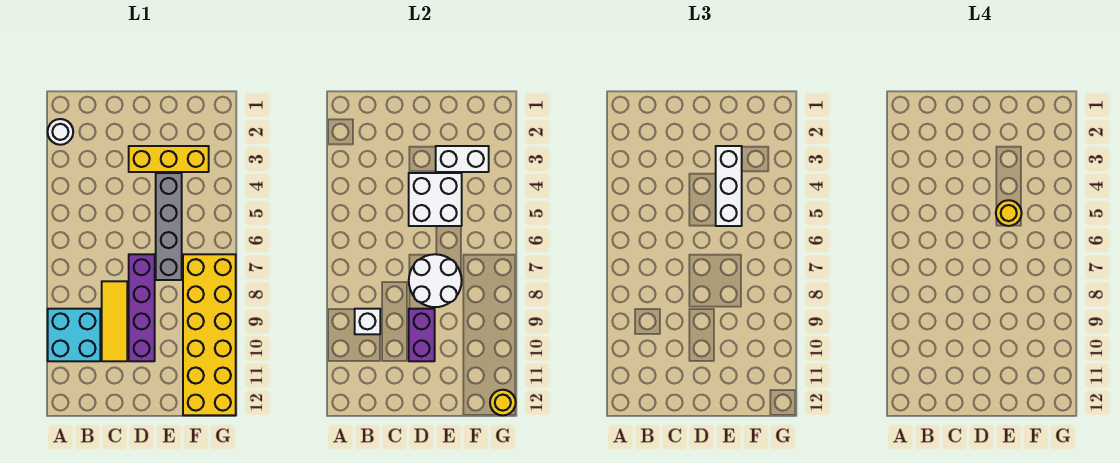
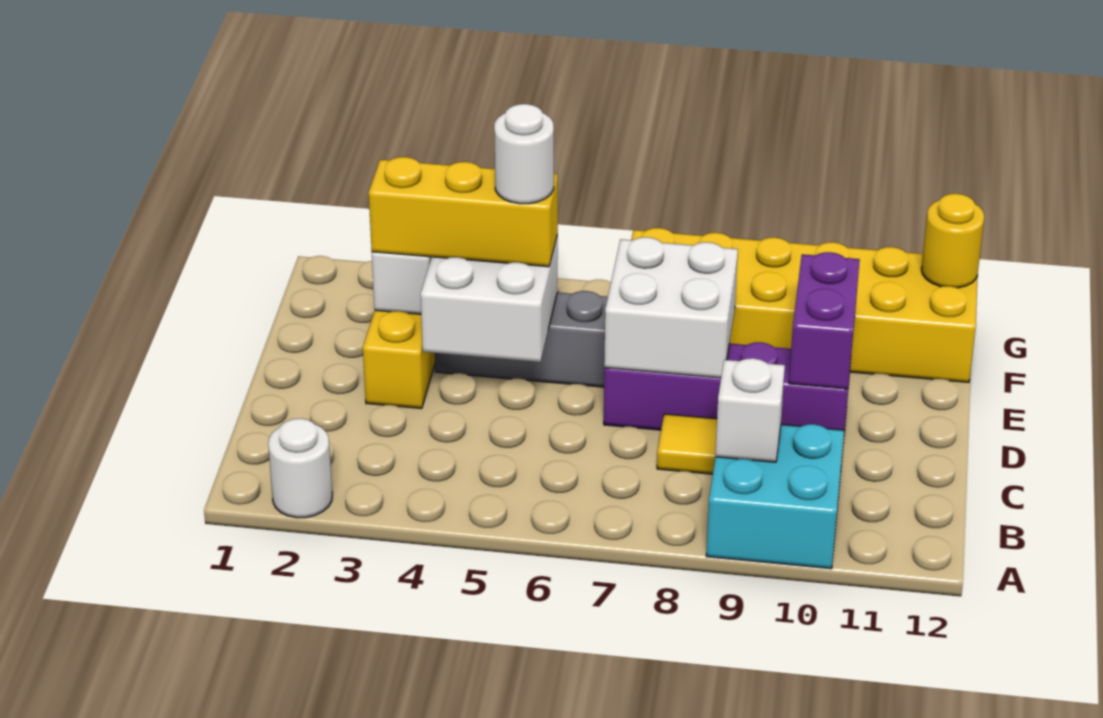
white round brick D7:E8 level 2 -> white brick D7:E8 level 2
purple brick D9:D10 level 2 -> purple brick D10:E10 level 2
white brick E3:E5 level 3 -> yellow brick E3:E5 level 3
yellow round brick E5 level 4 -> white round brick E5 level 4

